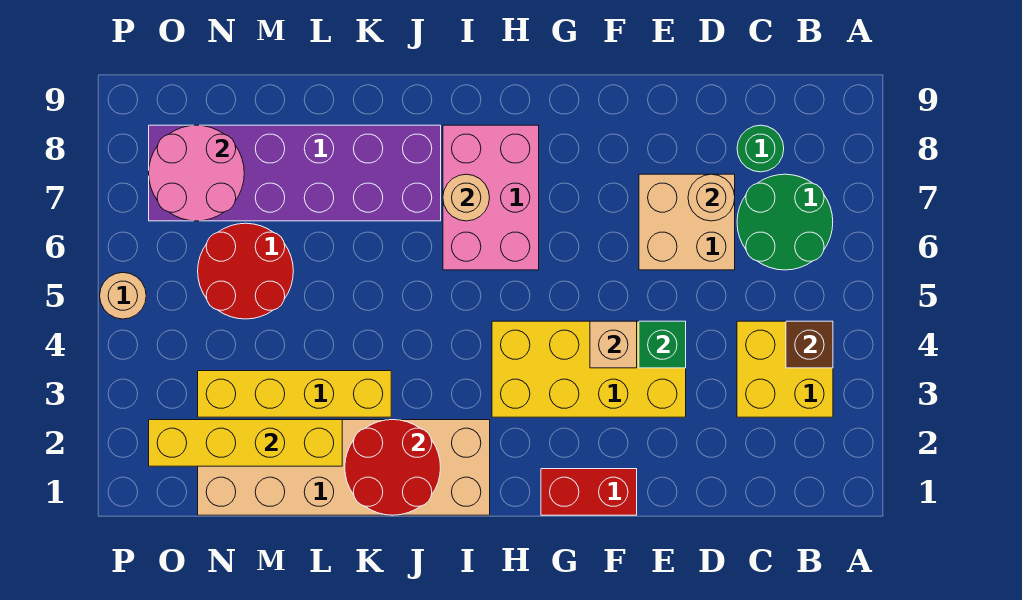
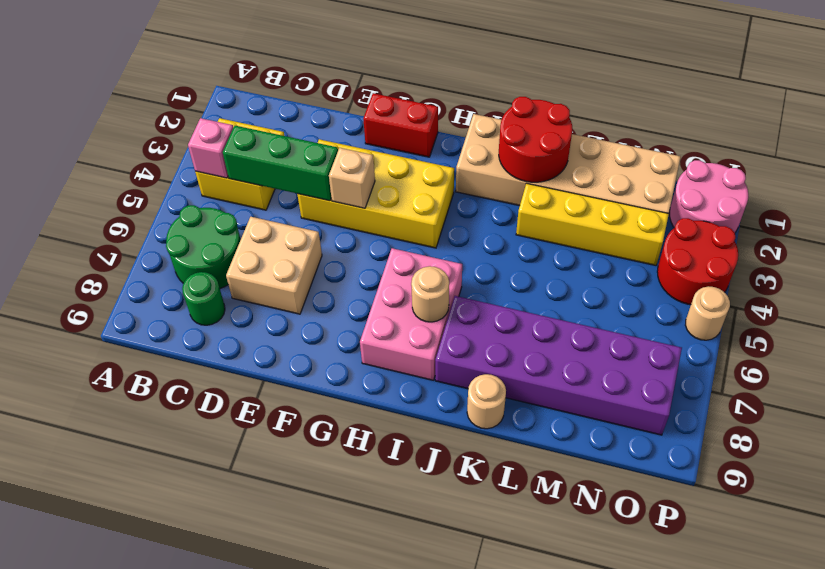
brown brick B4 level 2 -> pink brick B4 level 2
tan round brick D7 level 2 -> tan round brick K9 level 1
green brick E4 level 2 -> green brick C4:E4 level 2
yellow brick L2:O2 level 2 -> none
red round brick M5:N6 level 1 -> red round brick O3:P4 level 1
pink round brick N7:O8 level 2 -> pink round brick O1:P2 level 1

